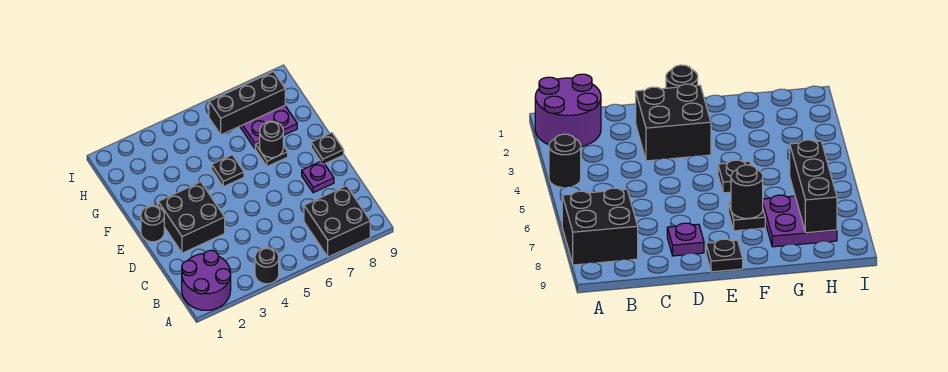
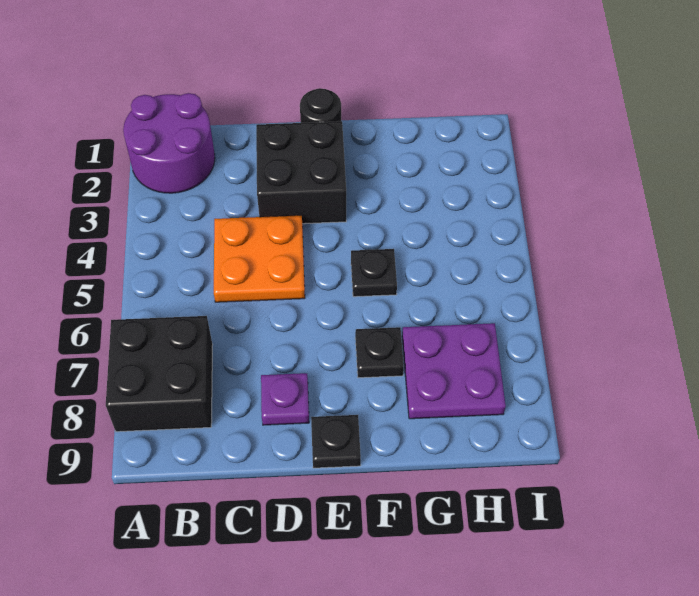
black round brick A4 level 1 -> none
none -> orange plate C4:D5 level 1
black round brick F7 level 2 -> none
black brick H6:H8 level 2 -> none

